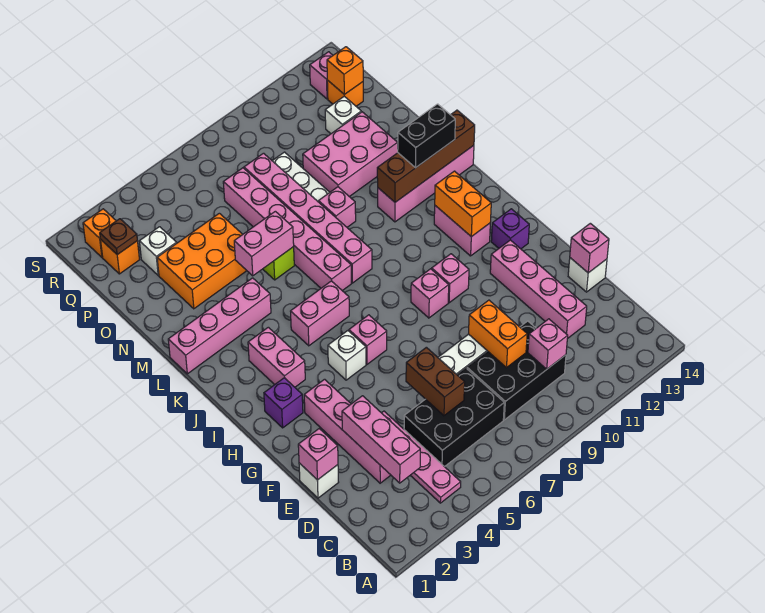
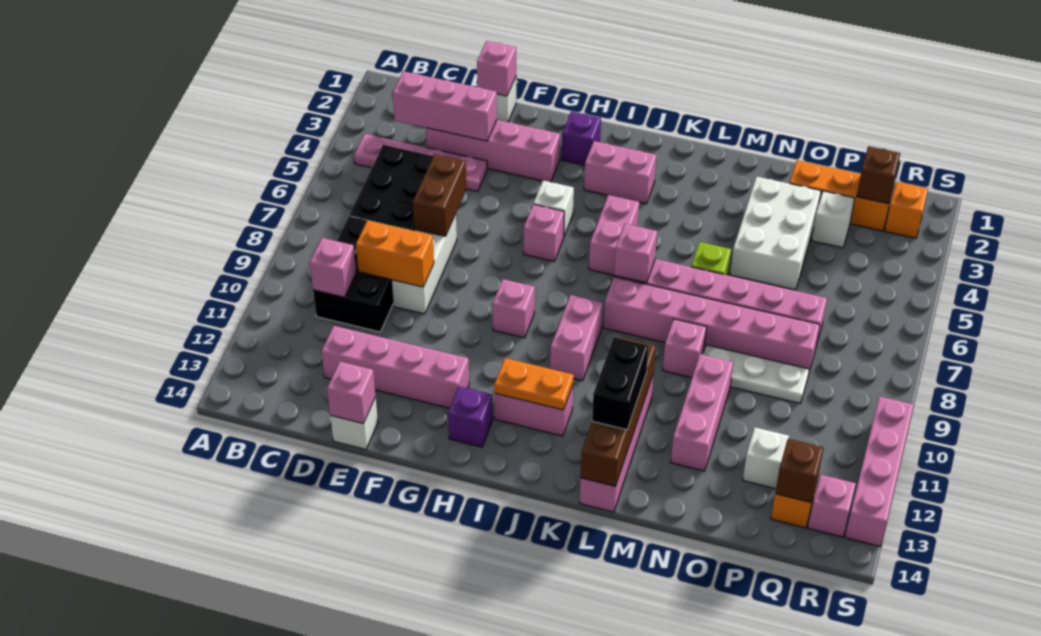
brown brick D6:E6 level 2 -> brown brick E6:E7 level 2
pink brick H10 level 1 -> pink brick K7 level 2
orange brick I12:J12 level 2 -> orange plate I12:J12 level 2
pink brick L1:L4 level 1 -> pink brick S10:S13 level 1
pink brick M5:M6 level 2 -> pink brick J9:J10 level 1
orange brick N3:O5 level 1 -> white brick N3:O5 level 1
pink brick N10:O12 level 1 -> pink brick N10:N12 level 1
orange brick Q2 level 1 -> orange brick O2:Q2 level 1
brown plate Q2 level 2 -> brown brick Q2 level 2
orange brick Q13 level 2 -> brown brick Q13 level 2

